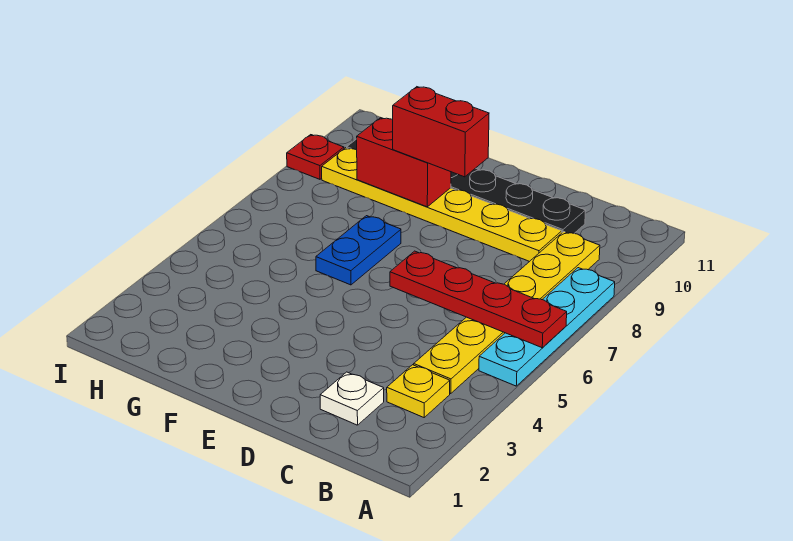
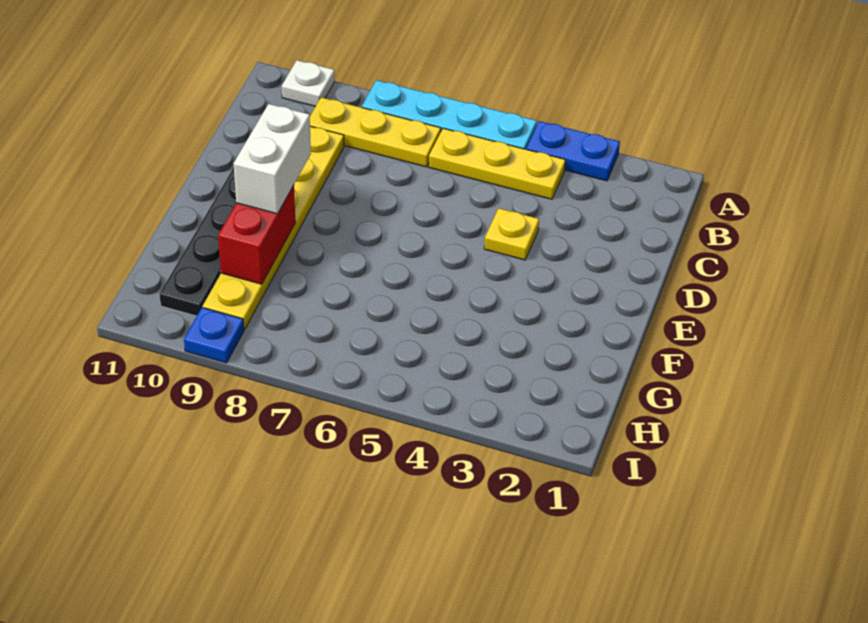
red plate A6:D6 level 2 -> none
yellow plate B3 level 1 -> yellow plate D4 level 1
white plate C2 level 1 -> white plate A10 level 1
red brick E9:F9 level 3 -> white brick E9:F9 level 3
blue plate F6:F7 level 1 -> blue plate A3:A4 level 1
red plate I9 level 1 -> blue plate I9 level 1

